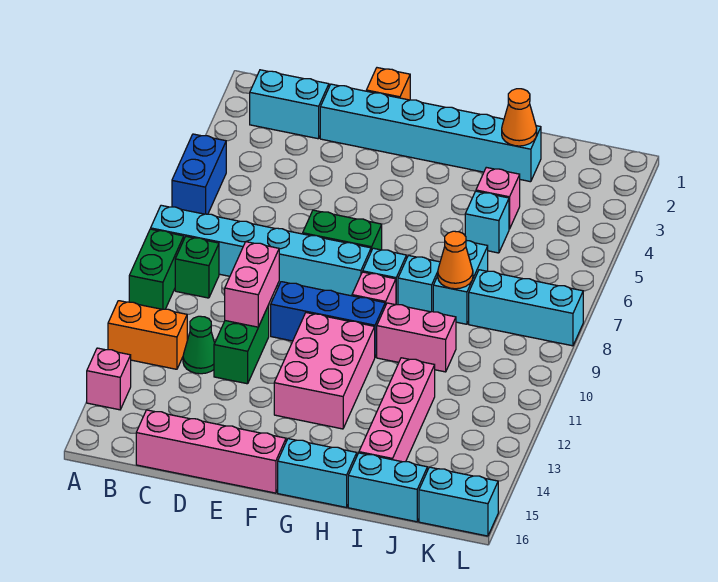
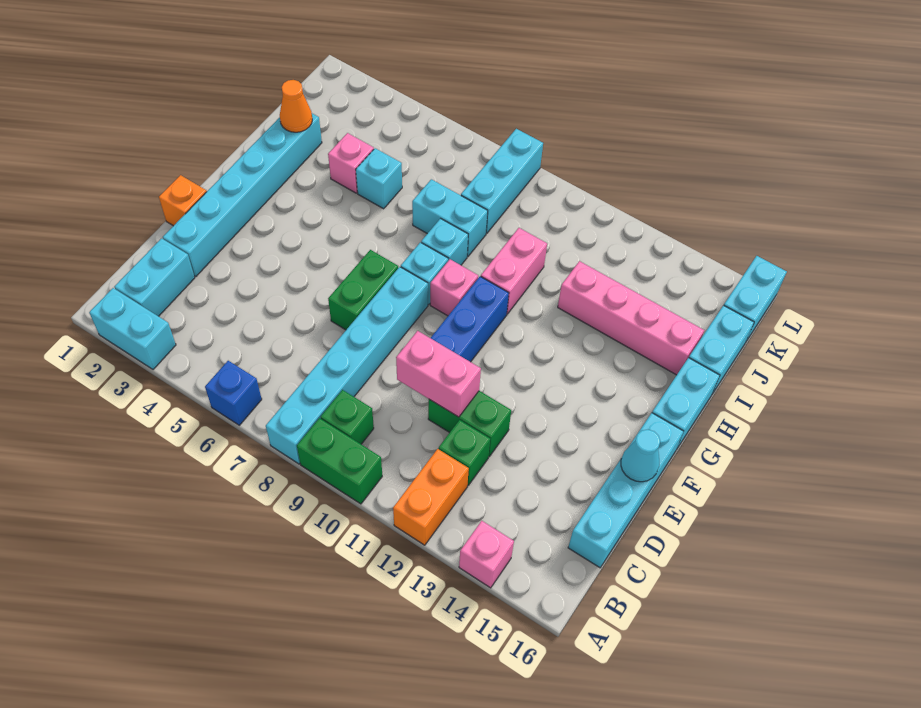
none -> cyan brick A2:A3 level 1
blue brick A5:A6 level 1 -> blue brick A6 level 1
green cone C12 level 1 -> green brick C12 level 1
pink brick C16:F16 level 1 -> cyan brick C16:F16 level 1
none -> cyan cone E16 level 2
pink brick F11:G13 level 1 -> none
orange cone I8 level 2 -> none

